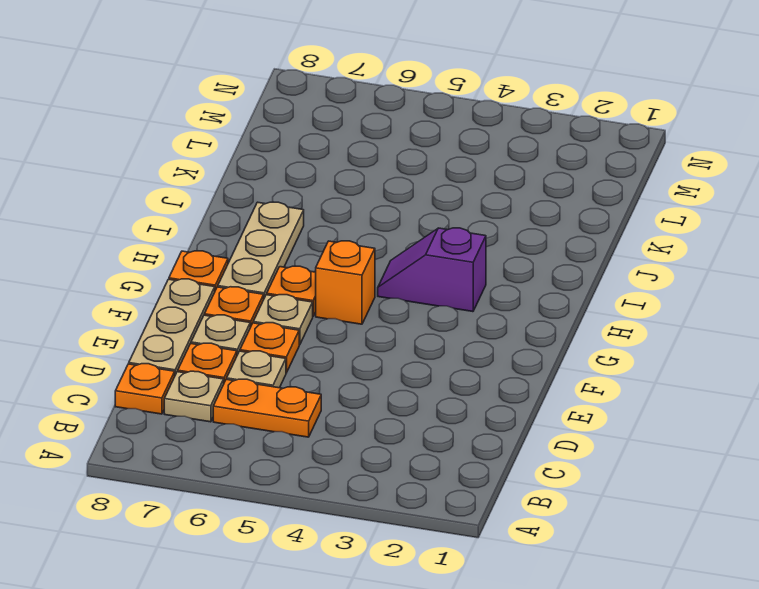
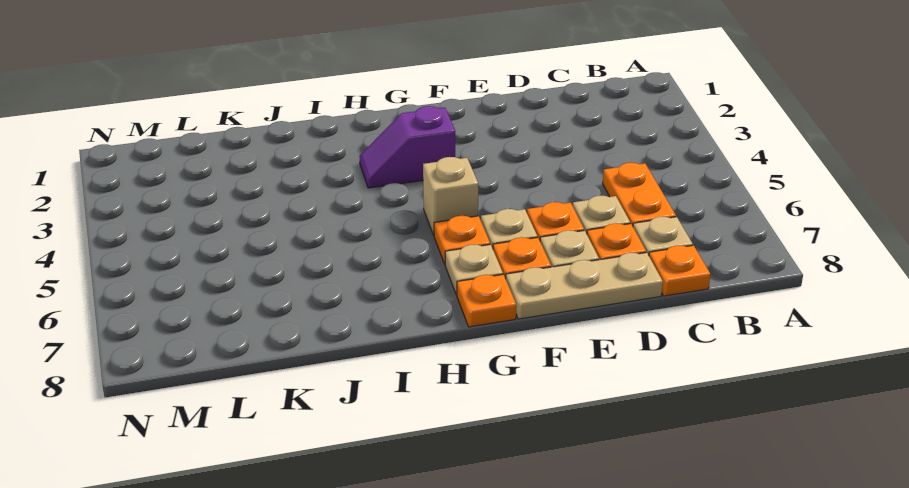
orange brick G5 level 1 -> tan brick G5 level 1
tan plate G7:I7 level 1 -> tan plate G7 level 1
purple slope H3:H4 level 1 top 3 -> purple slope G3:H3 level 1 top G

